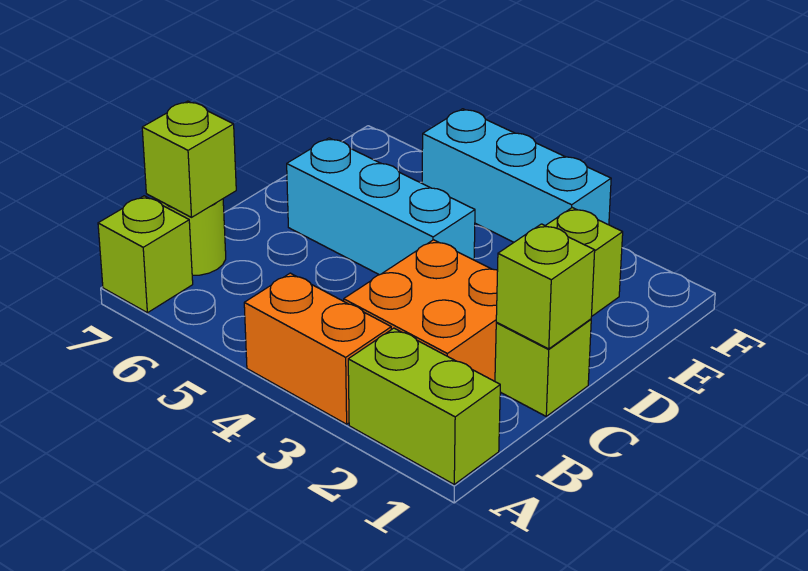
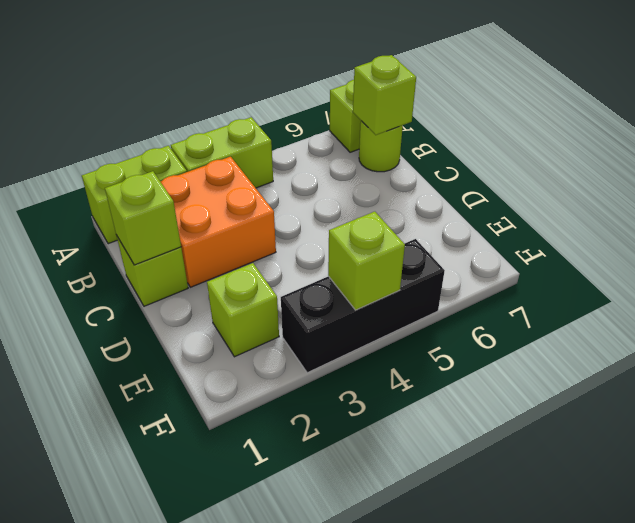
orange brick A3:A4 level 1 -> lime brick A3:A4 level 1
cyan brick D4:D6 level 1 -> none
cyan brick F3:F5 level 1 -> black brick F3:F5 level 1
none -> lime brick F4 level 2

